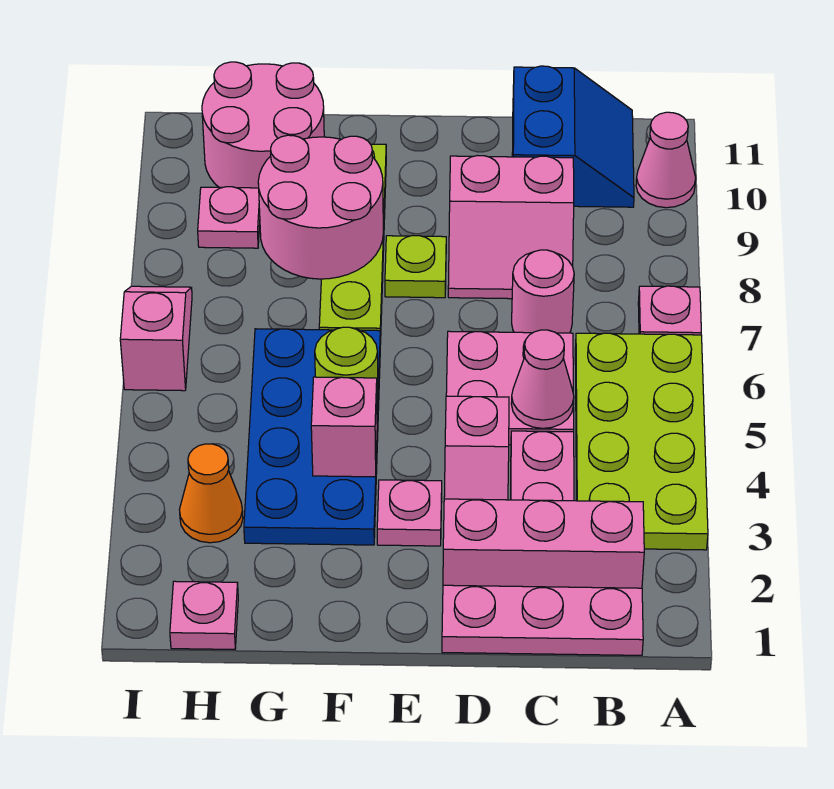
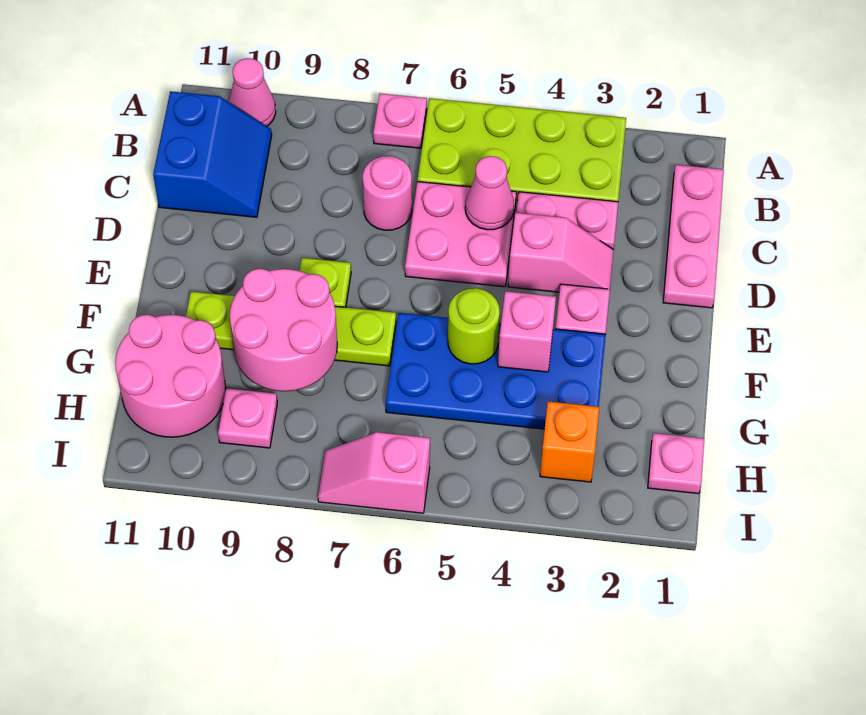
pink brick B2:D2 level 1 -> none
blue slope B10:C11 level 1 top C -> blue slope B10:C11 level 1 top 11
pink slope C8:D9 level 1 top 9 -> none
orange cone H3 level 1 -> orange brick H3 level 1

